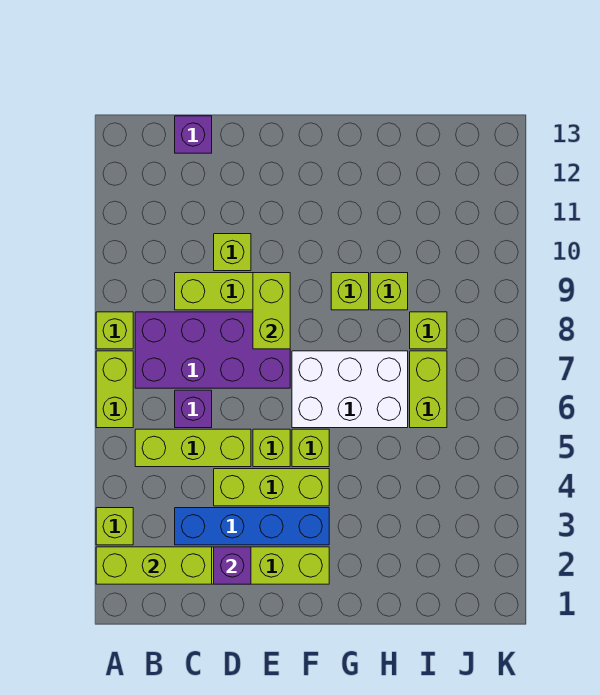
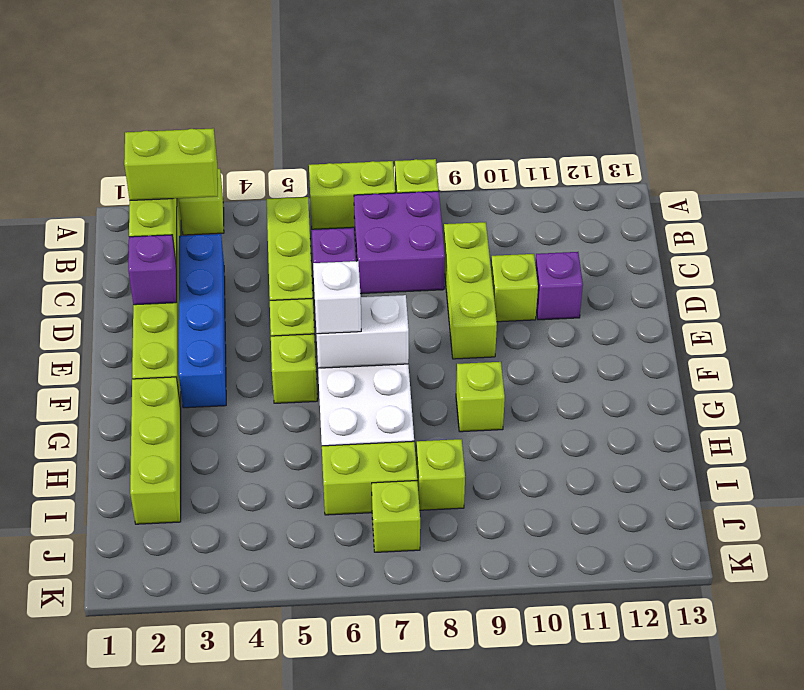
purple brick B7:E8 level 1 -> purple brick B7:C8 level 1
purple brick C13 level 1 -> purple brick D11 level 1
lime brick D4:F4 level 1 -> lime brick G2:I2 level 1
lime brick E8:E9 level 2 -> lime brick B2:B3 level 3
none -> white brick F6:F7 level 2
none -> white brick F6 level 3
lime brick H9 level 1 -> lime brick J7 level 1

